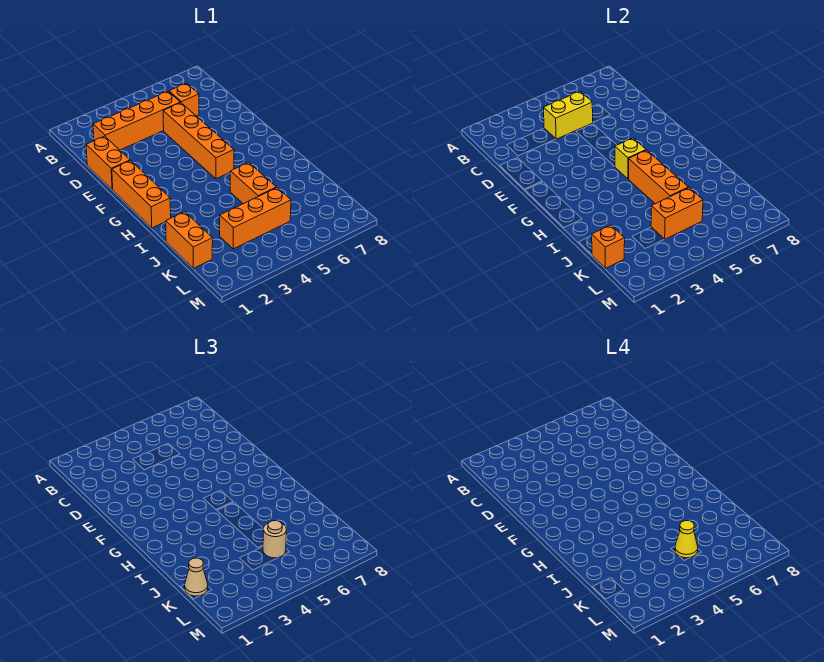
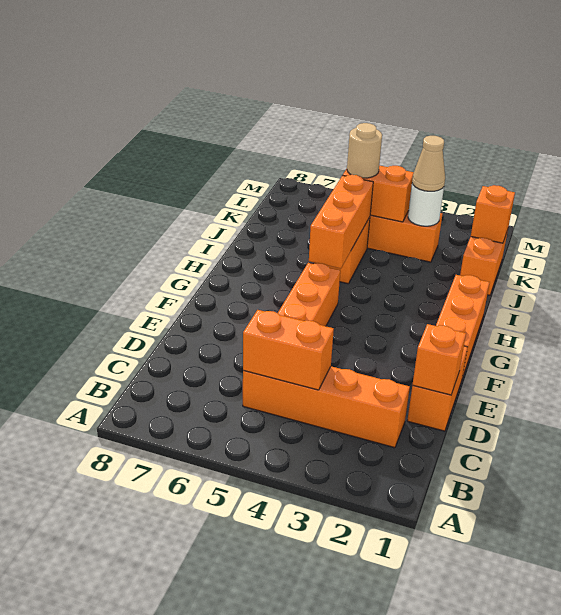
yellow brick C4:C5 level 2 -> orange brick C4:C5 level 2
orange brick C6 level 1 -> orange brick D1 level 2
yellow brick G5 level 2 -> none
tan cone K1 level 3 -> tan cone K3 level 3
none -> white round brick K3 level 2
yellow cone K5 level 4 -> none

